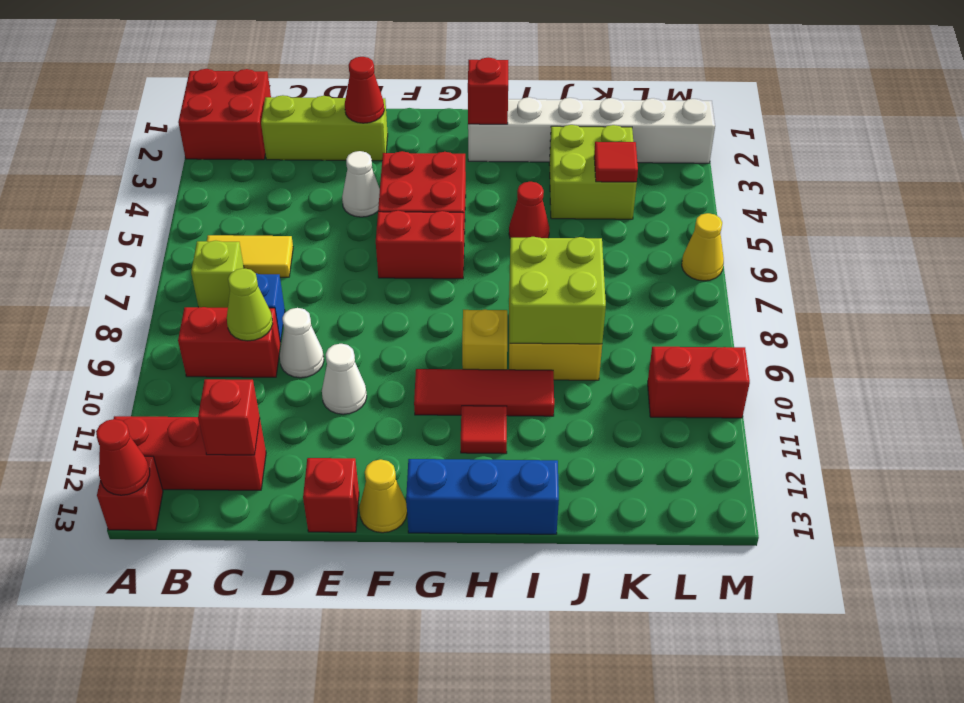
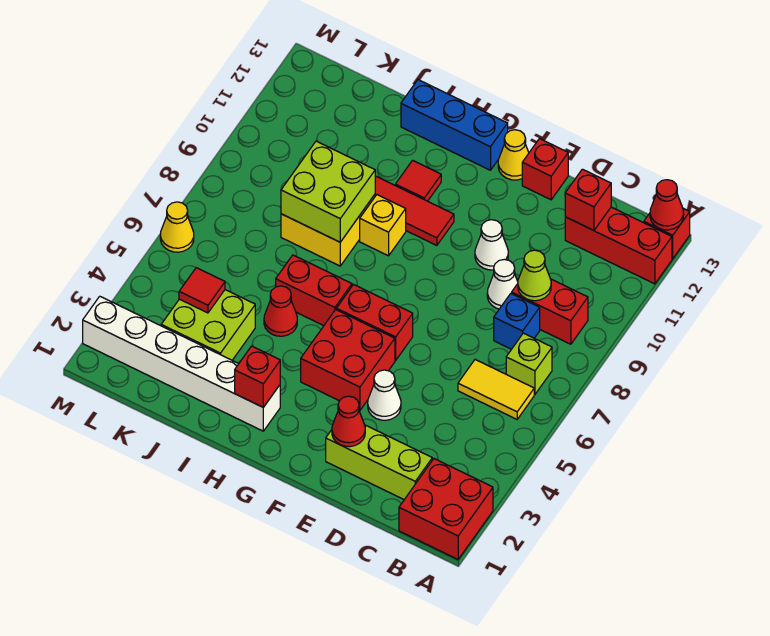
red brick L10:M10 level 1 -> red brick H6:I6 level 1

